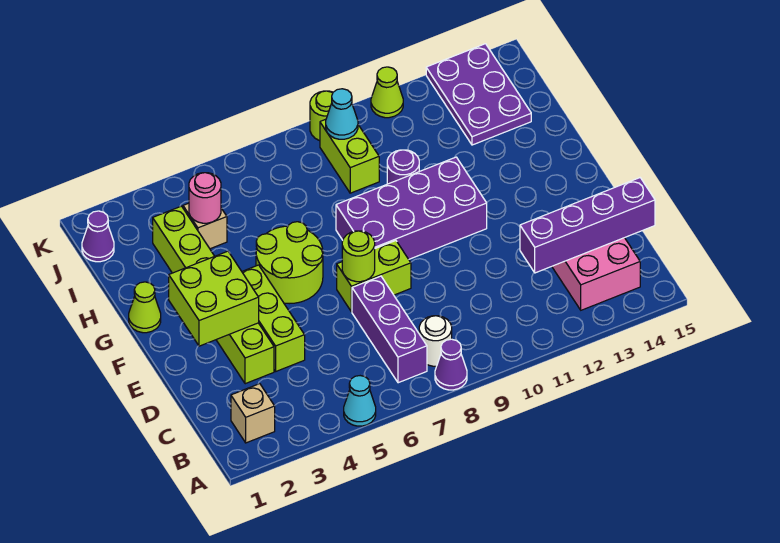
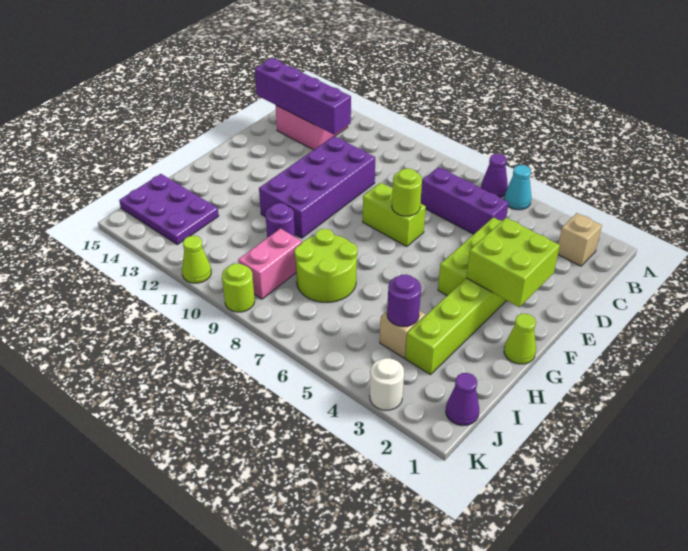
purple cone A8 level 1 -> purple cone A6 level 1
purple brick B7:D7 level 1 -> purple brick C5:C7 level 1
white round brick B8 level 1 -> white round brick K3 level 1
lime round brick F5:G6 level 1 -> lime round brick H7:I8 level 1
purple brick F8:G11 level 1 -> purple brick D10:G11 level 1
pink round brick I4 level 2 -> purple round brick I4 level 2
lime brick I9:J9 level 1 -> pink brick I9:J9 level 1
purple plate I13:K14 level 1 -> purple plate I13:J15 level 1
cyan cone J9 level 2 -> none

